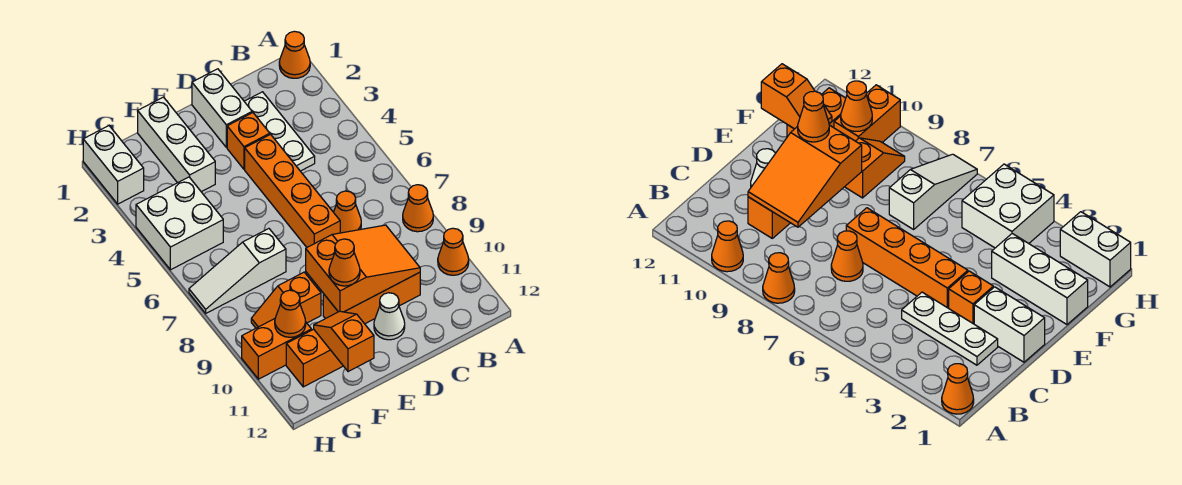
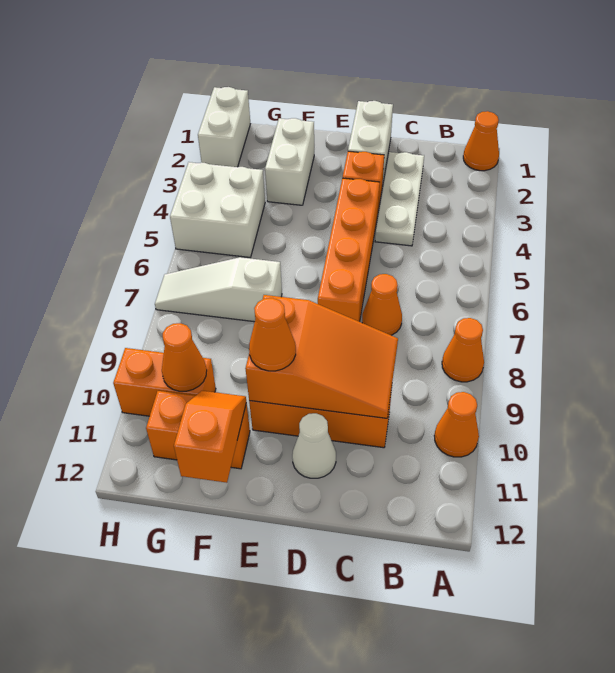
white brick F1:F3 level 1 -> white brick F2:F3 level 1
orange slope F9:G9 level 1 top F -> none

